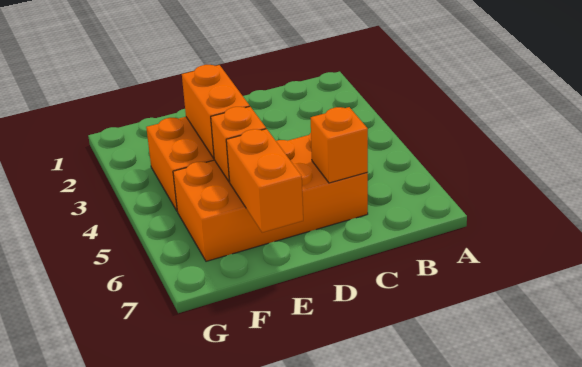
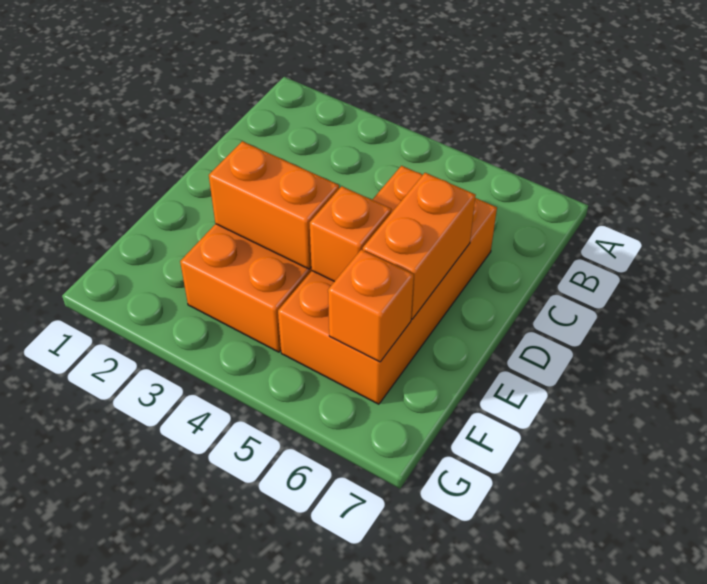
orange brick C6 level 2 -> orange brick F6 level 2
orange brick E6:E7 level 2 -> orange brick D6:E6 level 2

